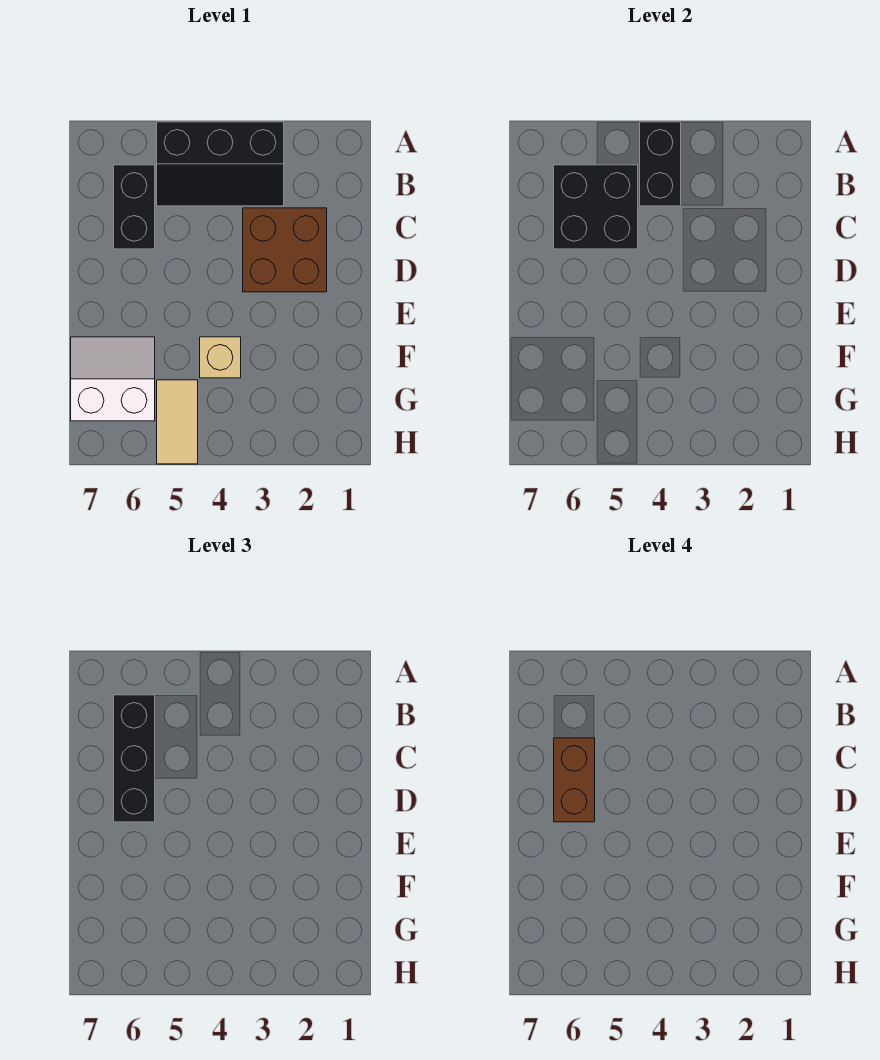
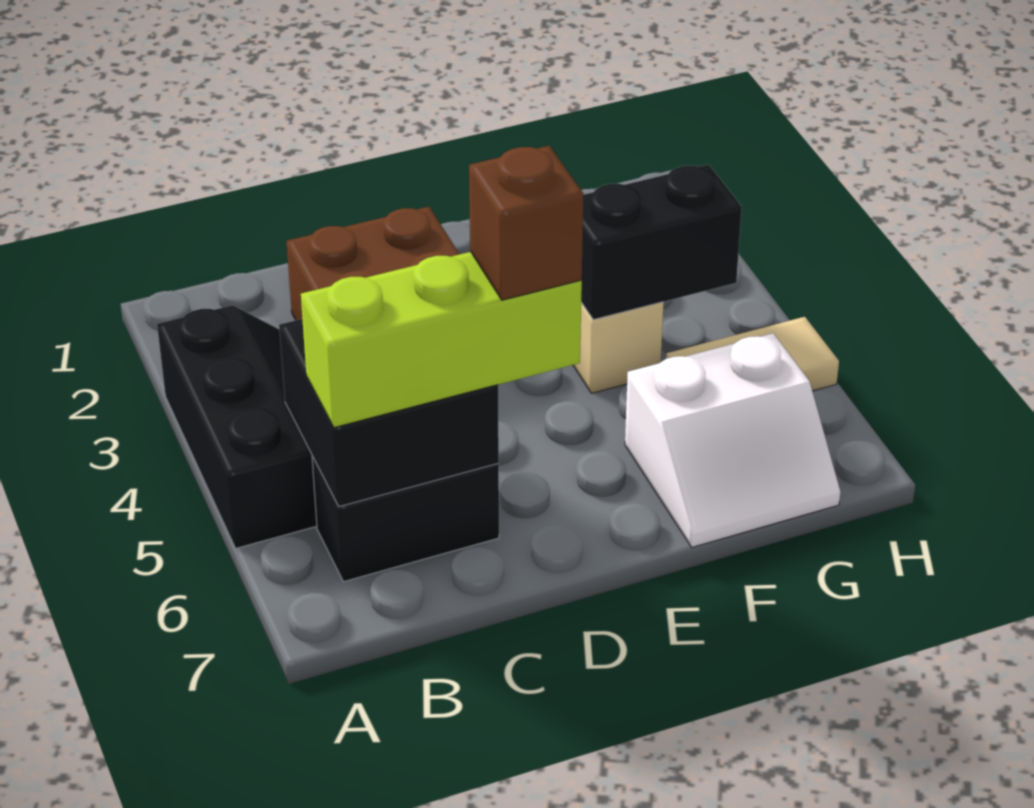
black brick A4:B4 level 2 -> black brick F4:G4 level 2
black brick B6:D6 level 3 -> lime brick B6:D6 level 3
brown brick C6:D6 level 4 -> brown brick D6 level 4
white slope F6:G7 level 1 top G -> white slope F6:G7 level 1 top 6

